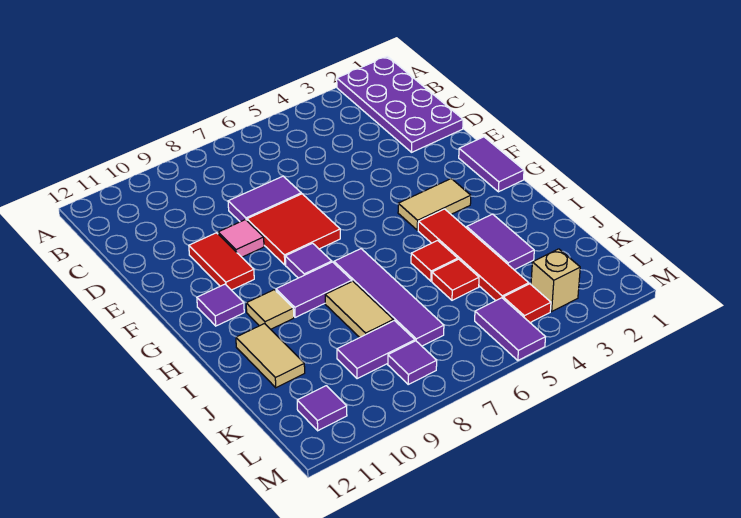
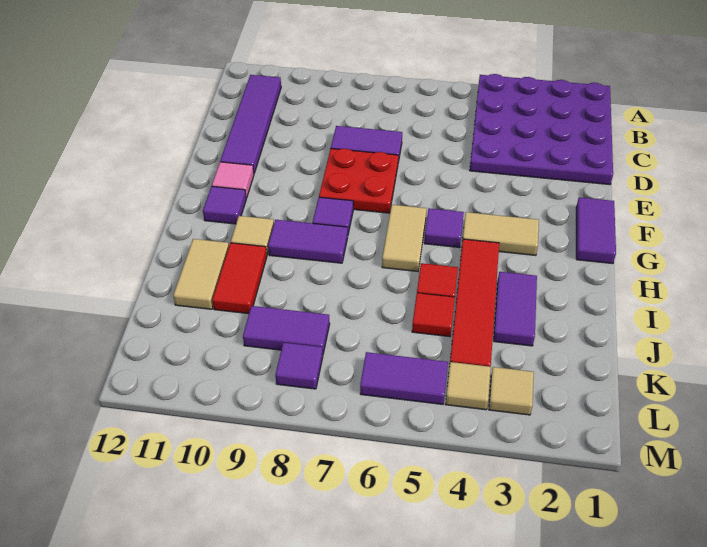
purple plate A1:D2 level 1 -> purple plate A1:D4 level 1
red tile E7:F8 level 1 -> red plate E7:F8 level 1
pink tile E9 level 1 -> pink tile F11 level 1
red tile E10:F10 level 1 -> red tile I10:J10 level 1
purple tile H7:K7 level 1 -> purple tile B11:E11 level 1
tan tile I8:J8 level 1 -> tan tile G6:H6 level 1
tan brick L3 level 1 -> tan tile L3 level 1
red tile L4 level 1 -> tan tile L4 level 1
purple tile L5:M5 level 1 -> purple tile L5:L6 level 1
purple tile L11 level 1 -> purple tile G5 level 1

